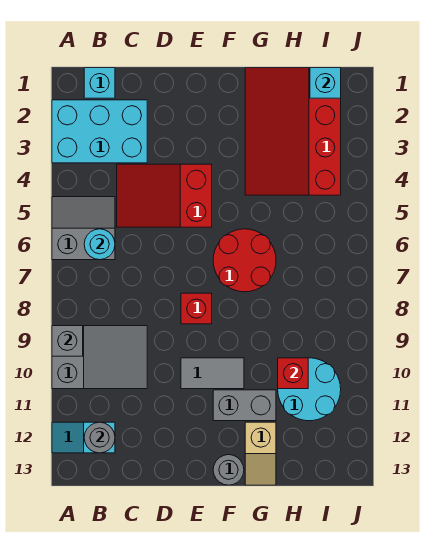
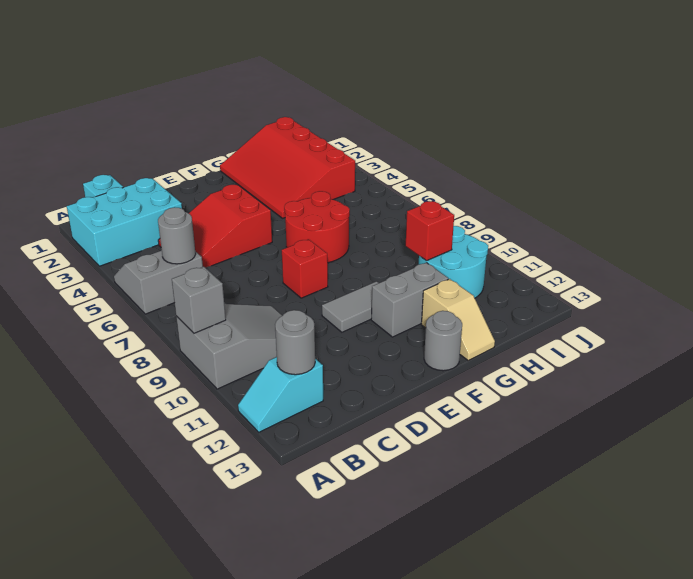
cyan round brick B6 level 2 -> grey round brick B6 level 2
cyan brick I1 level 2 -> none

